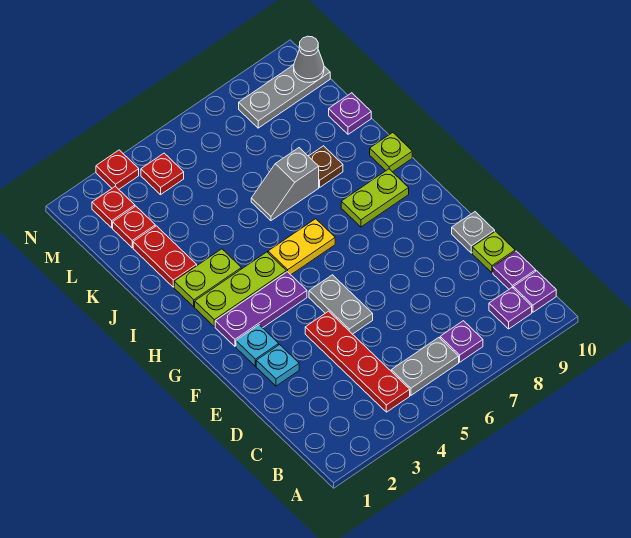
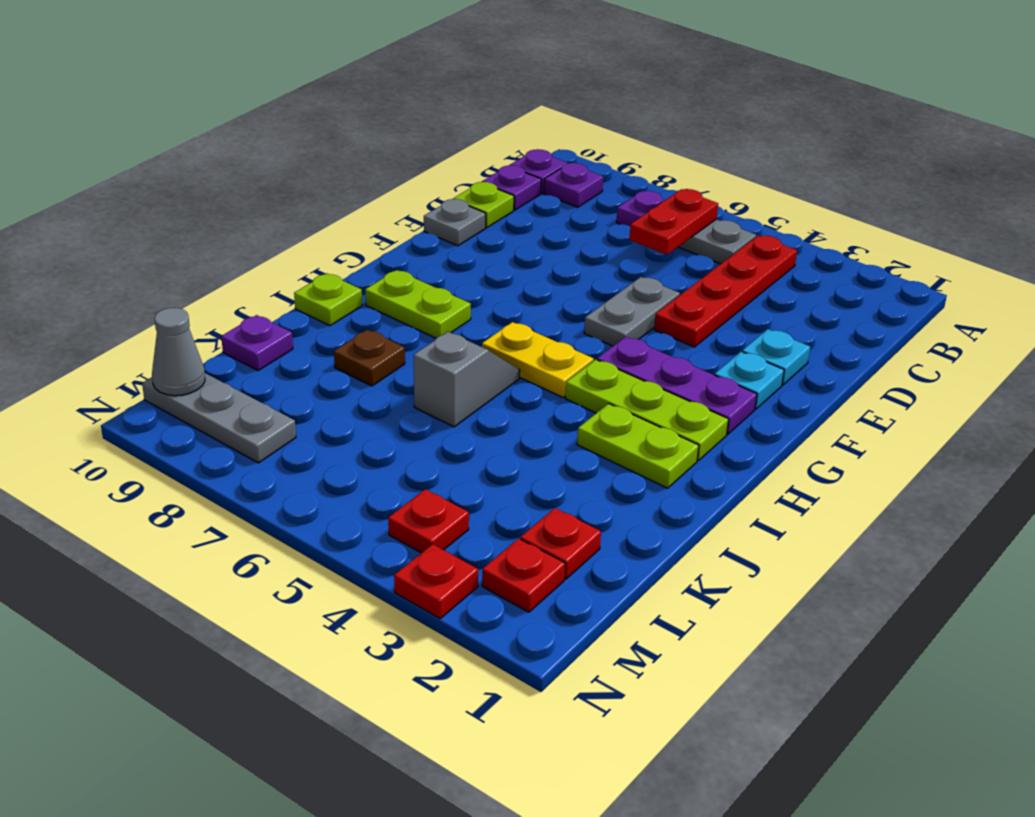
red plate J2:K2 level 1 -> red plate B6:C6 level 2
grey slope J6:J7 level 1 top 7 -> grey slope I6:J6 level 1 top J

